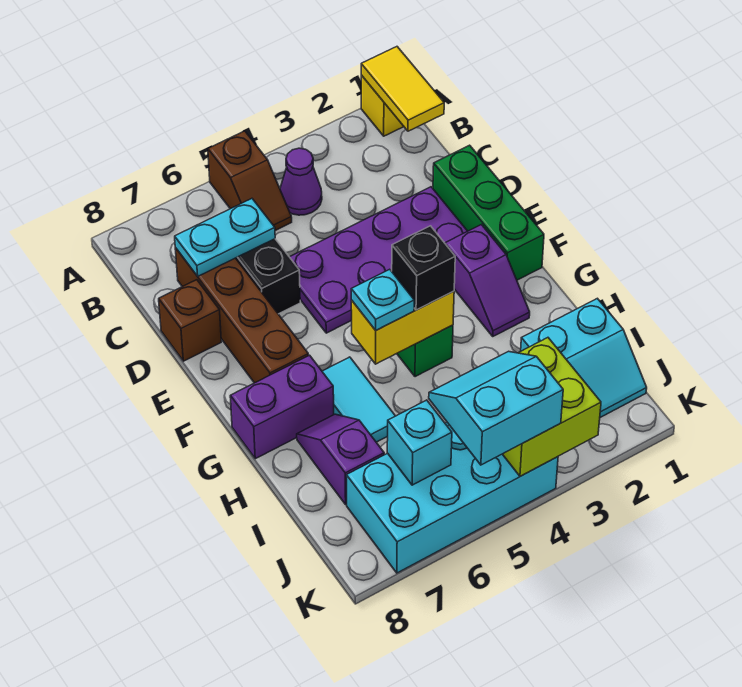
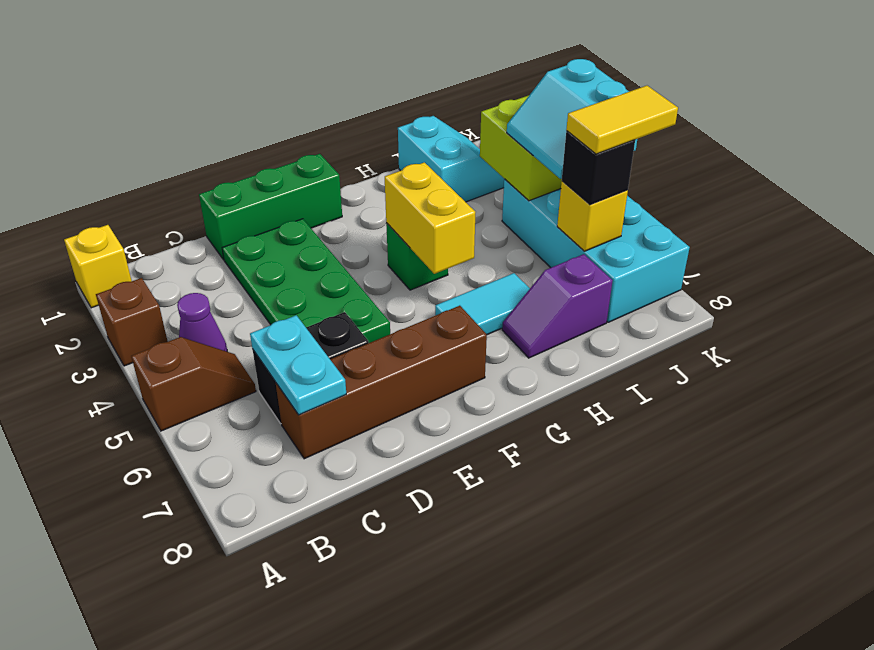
yellow tile A1:B1 level 2 -> yellow tile J6:K6 level 4
purple plate D2:E5 level 1 -> green plate D2:E5 level 1
brown brick D8 level 1 -> brown brick A3 level 1
purple slope F2:G2 level 1 top F -> none
black brick G4 level 3 -> black brick J6 level 3
cyan plate G5 level 3 -> none
purple brick G7:G8 level 1 -> none
cyan brick J6 level 2 -> yellow brick J6 level 2

